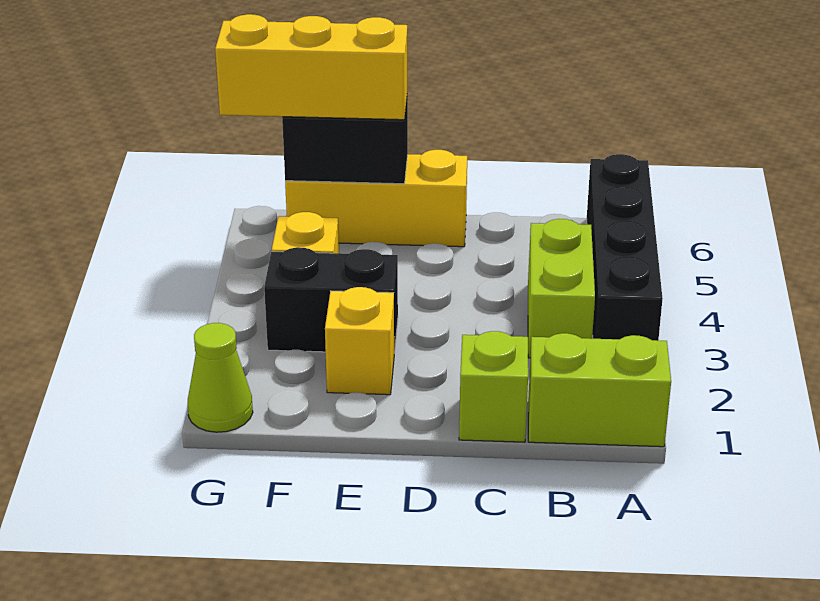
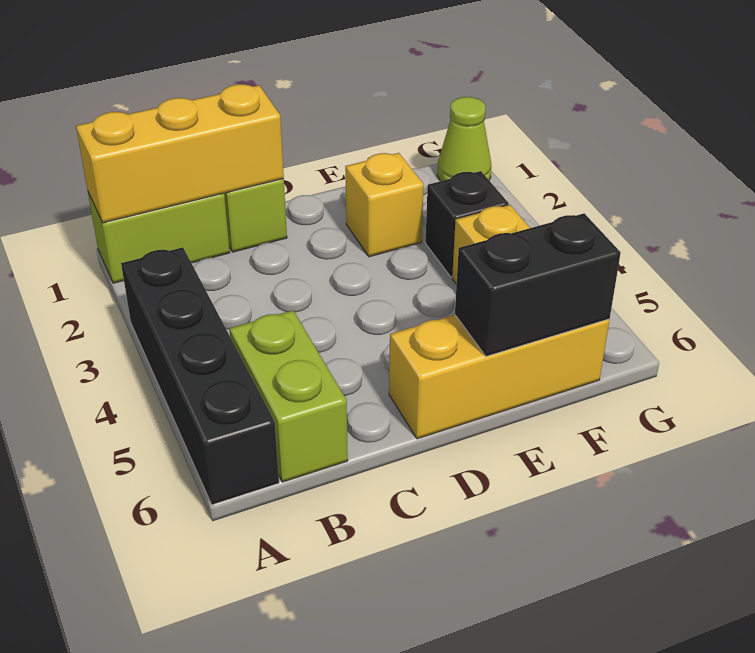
lime brick B3:B4 level 1 -> lime brick B5:B6 level 1
black brick E3:F3 level 1 -> black brick F3 level 1
yellow brick E6:G6 level 3 -> yellow brick A1:C1 level 2

